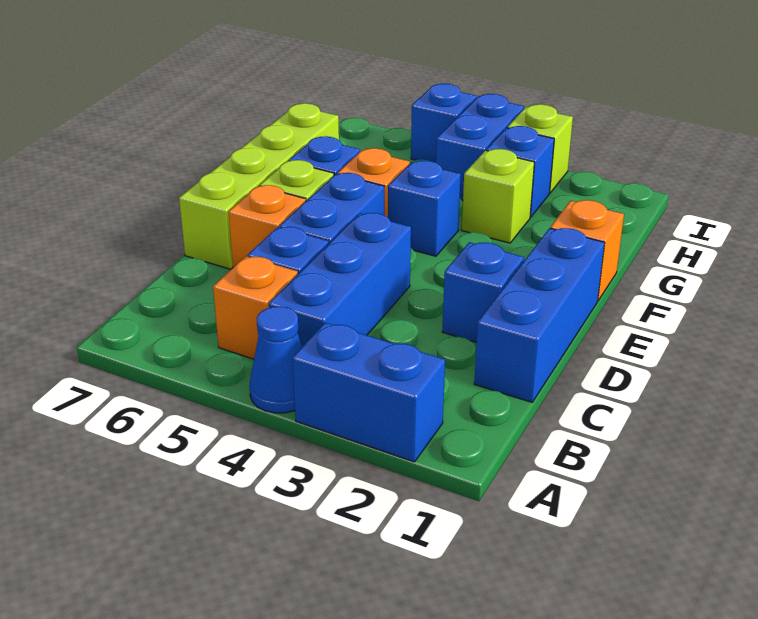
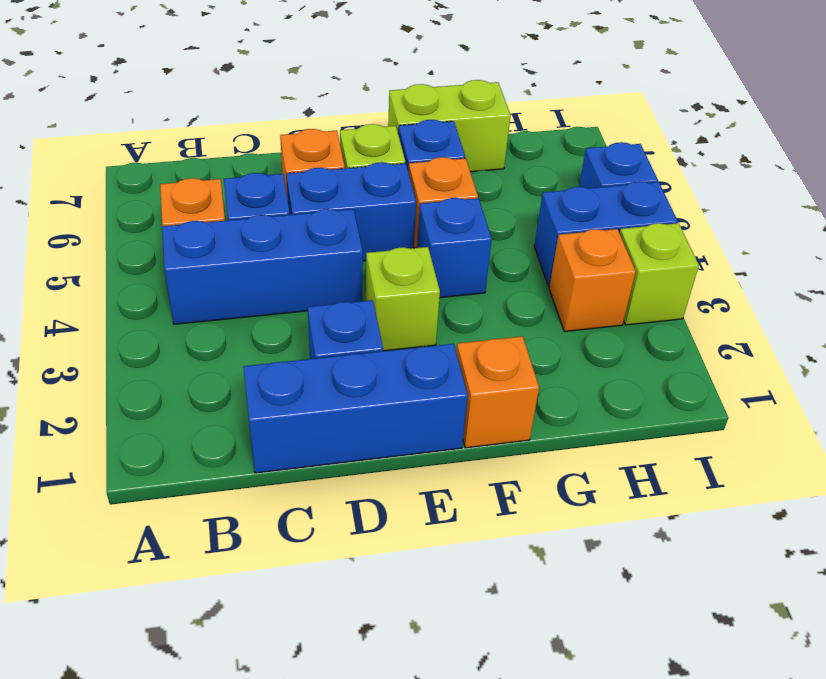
blue brick A2:A3 level 1 -> none
blue cone A4 level 1 -> none
lime brick D7:G7 level 1 -> lime brick F7:G7 level 1
lime brick G3 level 1 -> lime brick E3 level 1
blue brick H3 level 1 -> orange brick H3 level 1

